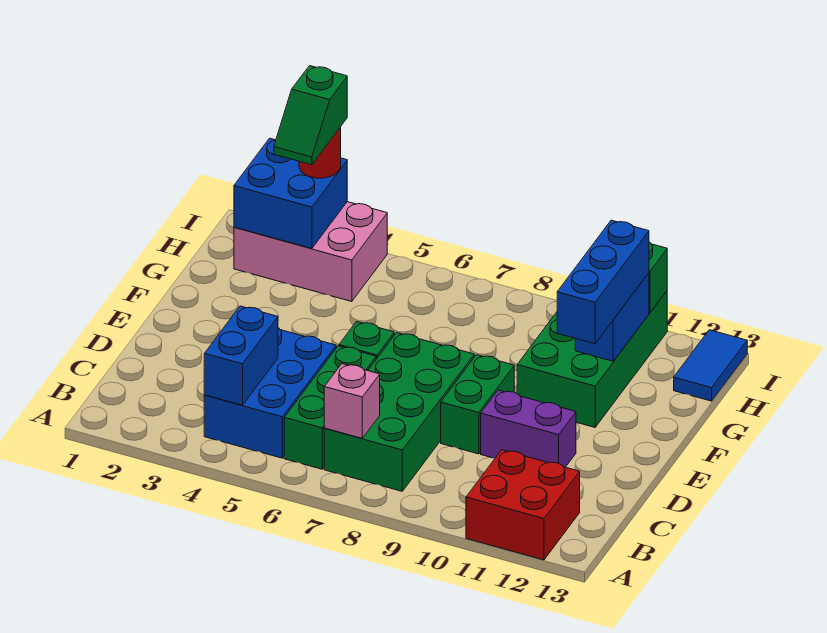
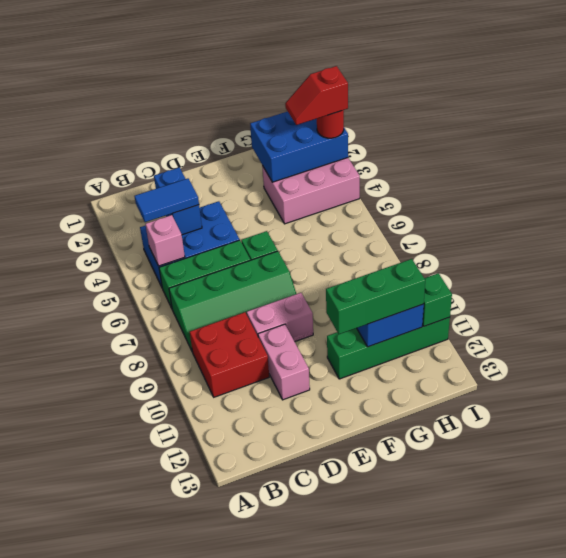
red brick A11:B12 level 1 -> red brick B9:C10 level 1
blue brick B4:C4 level 2 -> blue brick C3:C4 level 2
green brick B7:E8 level 1 -> green slope B7:E8 level 1 top 7
pink brick B7 level 2 -> pink brick B5 level 2
green brick D9:E9 level 1 -> pink brick D9:E9 level 1
purple brick D10:D11 level 1 -> pink brick D10:D11 level 1
green brick F10:I11 level 1 -> green brick F11:I11 level 1
blue brick F11:H11 level 3 -> green brick F11:H11 level 3
pink brick H2:I4 level 1 -> pink brick G3:I4 level 1
blue brick H2:I3 level 2 -> blue brick G2:I3 level 2
green slope H3:I3 level 4 top I -> red slope H3:I3 level 4 top I
blue tile H13:I13 level 1 -> blue tile B4:C4 level 3

